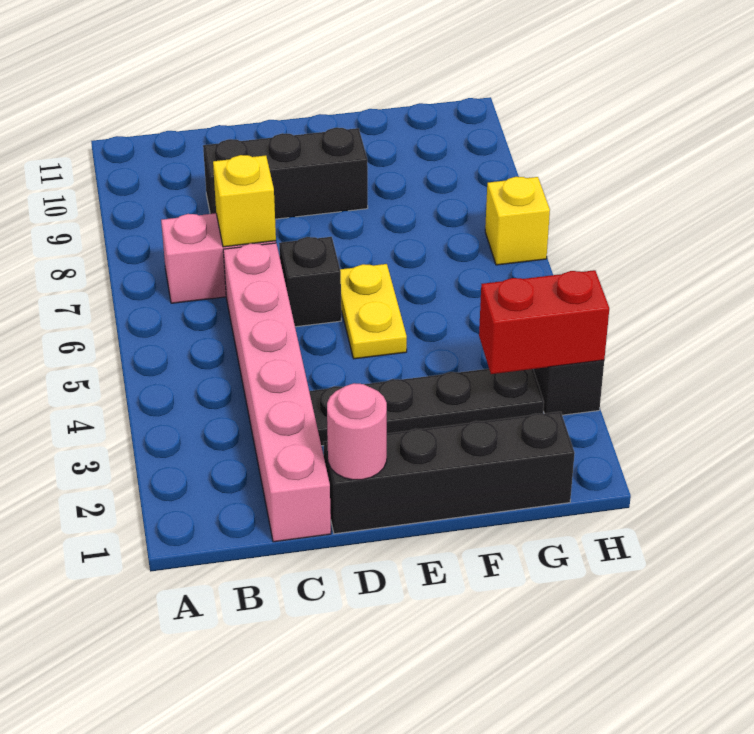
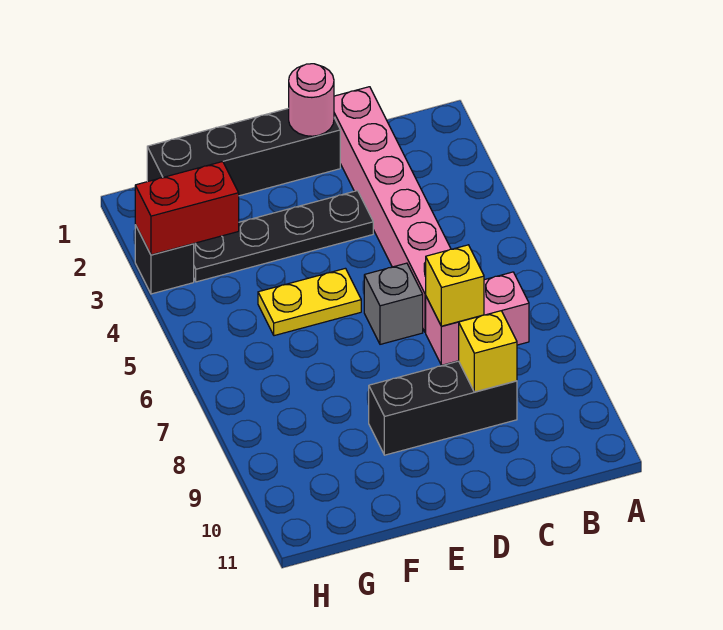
black brick D6 level 1 -> grey brick D6 level 1
yellow plate E5:E6 level 1 -> yellow plate E5:F5 level 1
yellow brick H7 level 1 -> yellow brick C9 level 2

